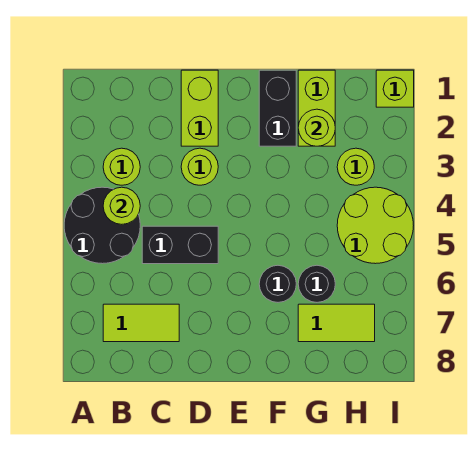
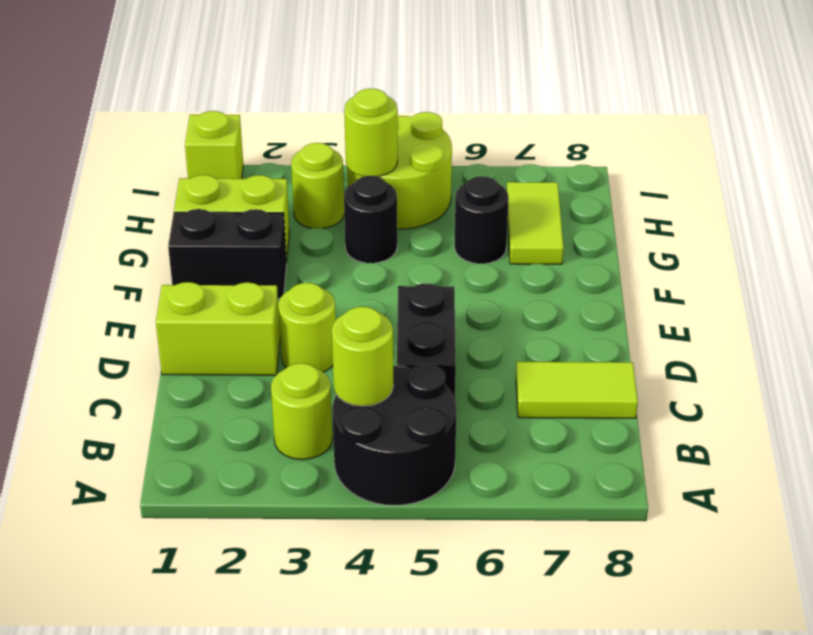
lime tile B7:C7 level 1 -> lime tile C7:C8 level 1
black round brick F6 level 1 -> black round brick G4 level 1
lime round brick G2 level 2 -> lime round brick H4 level 2

